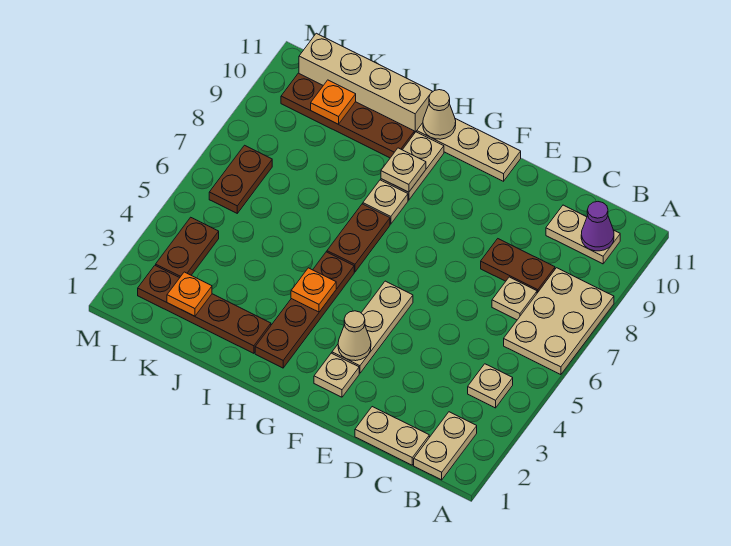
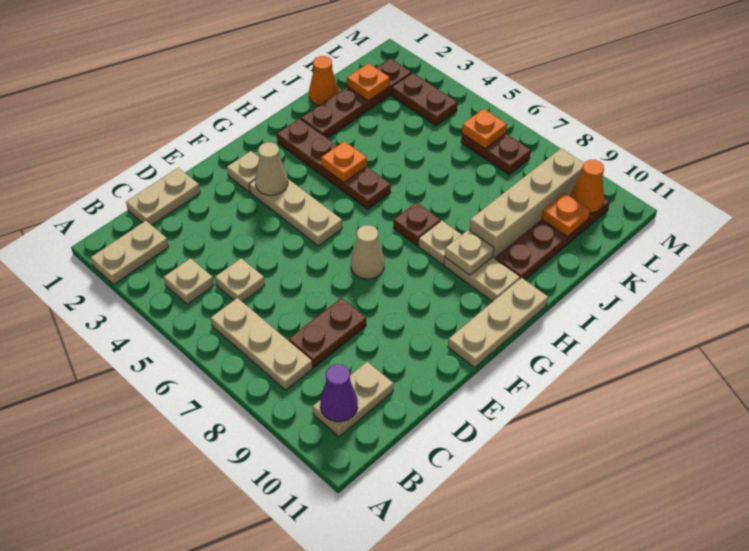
tan plate A6:B8 level 1 -> tan plate B6:B8 level 1
tan plate B1:B2 level 1 -> tan plate A2:B2 level 1
tan plate C7 level 1 -> tan plate C5 level 1
brown plate H6:H7 level 1 -> brown plate H7 level 1
tan cone H11 level 2 -> tan cone F7 level 1
tan brick I11:L11 level 1 -> tan brick I9:L9 level 1
none -> orange cone J1 level 1
none -> orange plate L6 level 2
none -> orange cone L10 level 2

